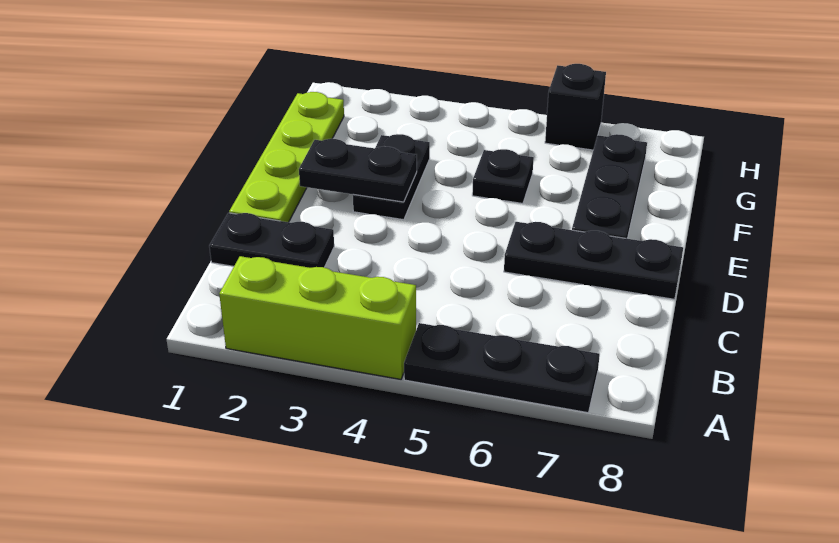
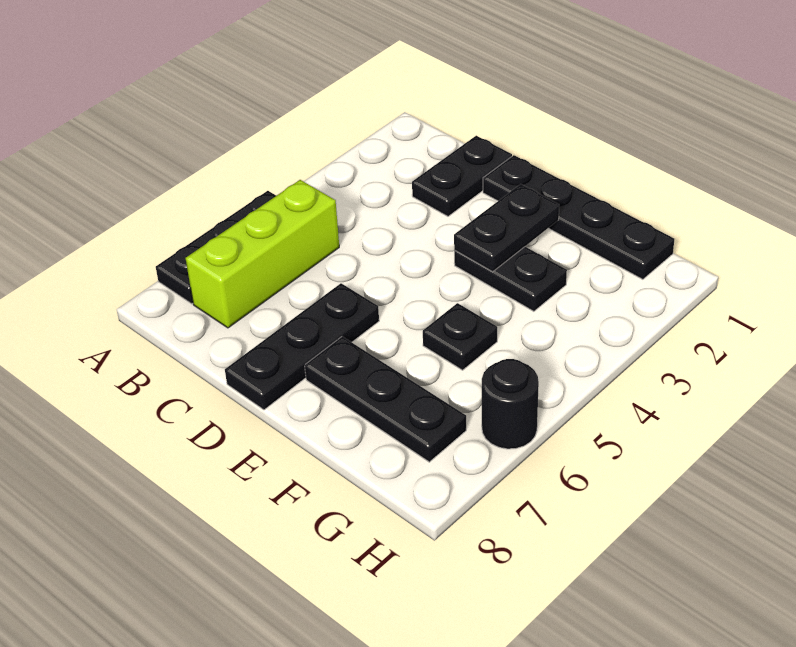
lime brick A2:A4 level 1 -> lime brick B5:B7 level 1
lime plate D1:G1 level 1 -> black plate D1:G1 level 1
black brick H6 level 1 -> black round brick H6 level 1

